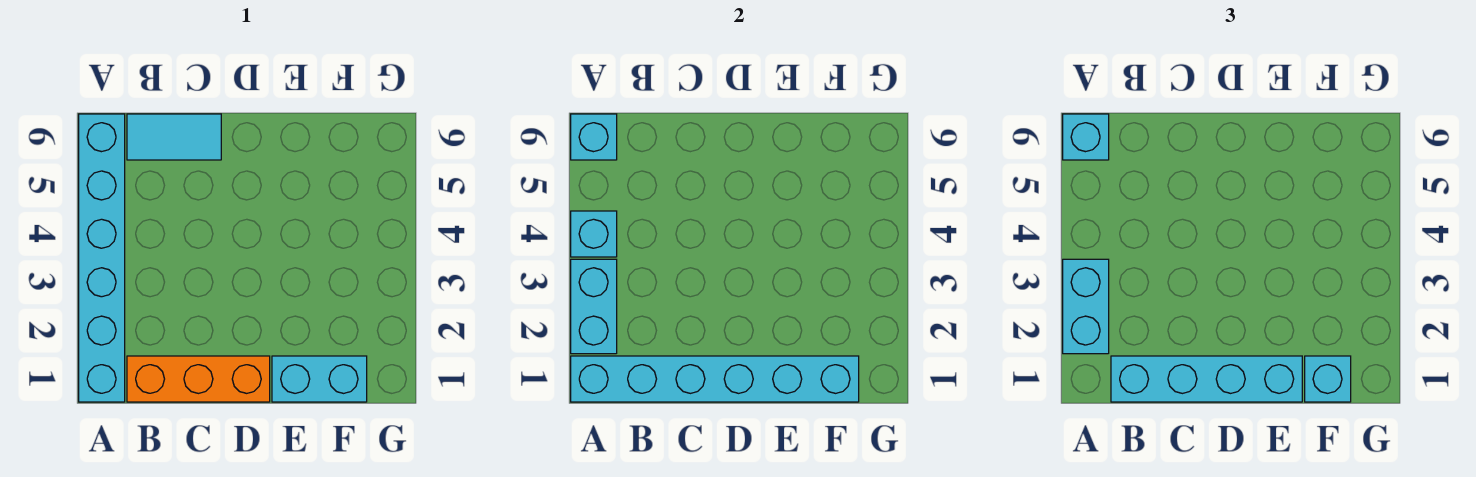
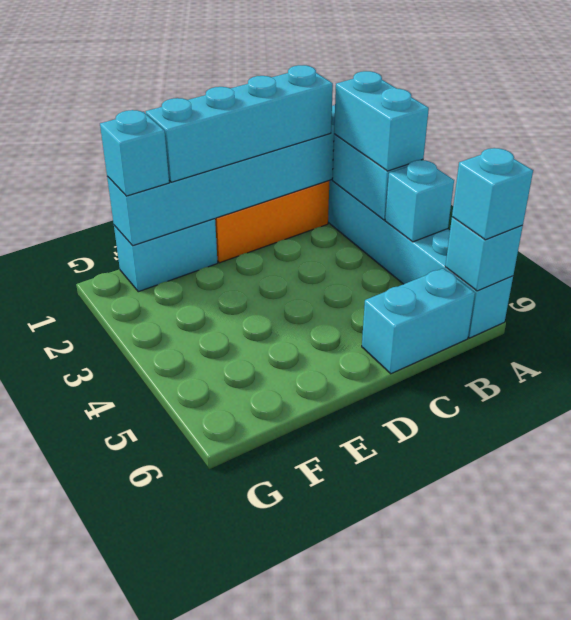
cyan tile B6:C6 level 1 -> cyan brick B6:C6 level 1

